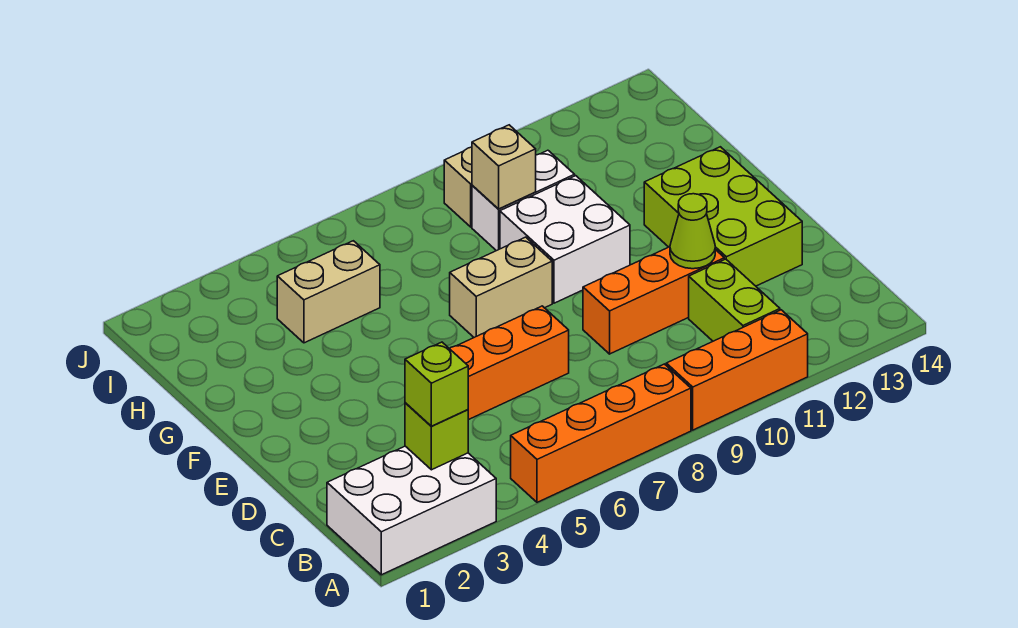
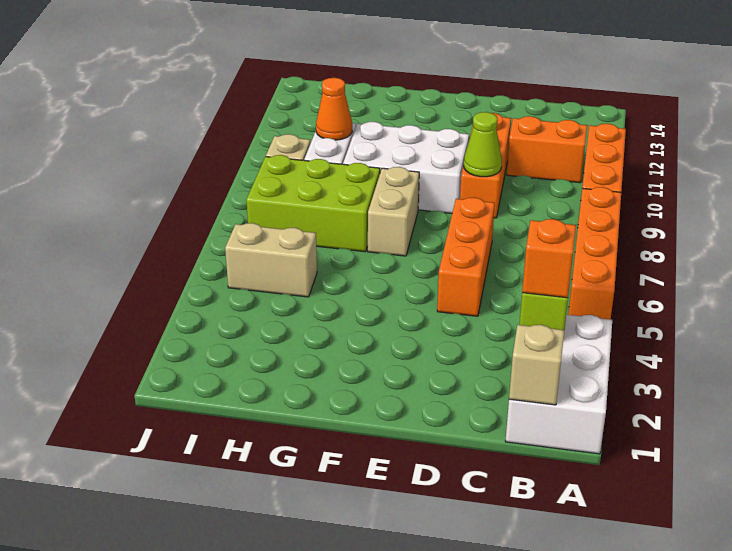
lime brick B3 level 3 -> orange brick B3 level 3
lime brick B11:C11 level 1 -> orange brick B11:C11 level 1
lime cone D11 level 2 -> lime cone D9 level 2
lime brick D12:F13 level 1 -> lime brick G7:I8 level 1
white brick F9:G10 level 1 -> white brick E9:G10 level 1
tan brick H4:H5 level 1 -> tan brick H5:I5 level 1
tan brick H9 level 2 -> tan brick B1 level 2
none -> orange cone H10 level 2

